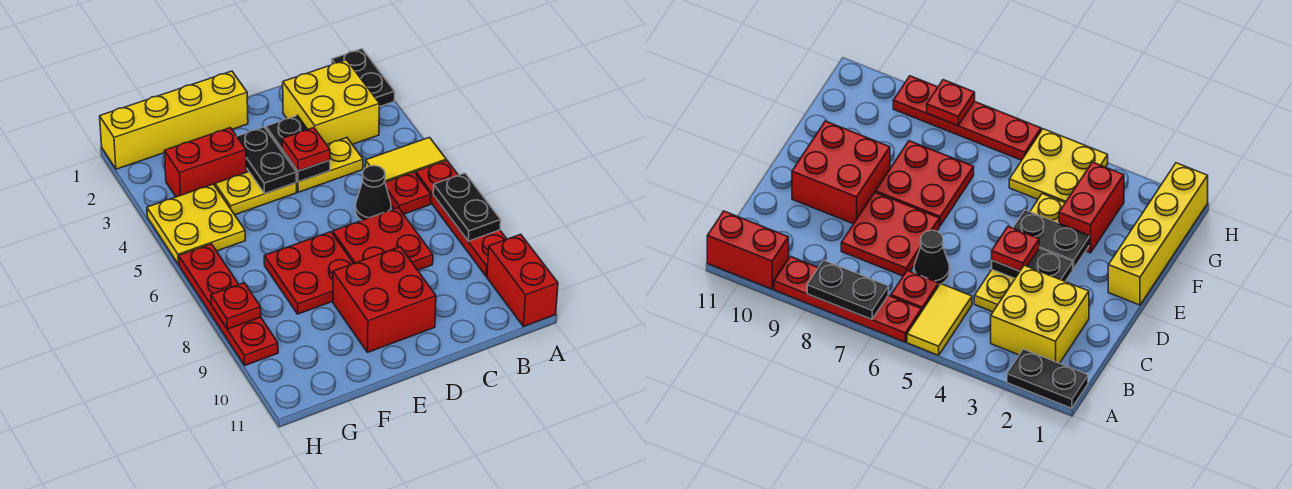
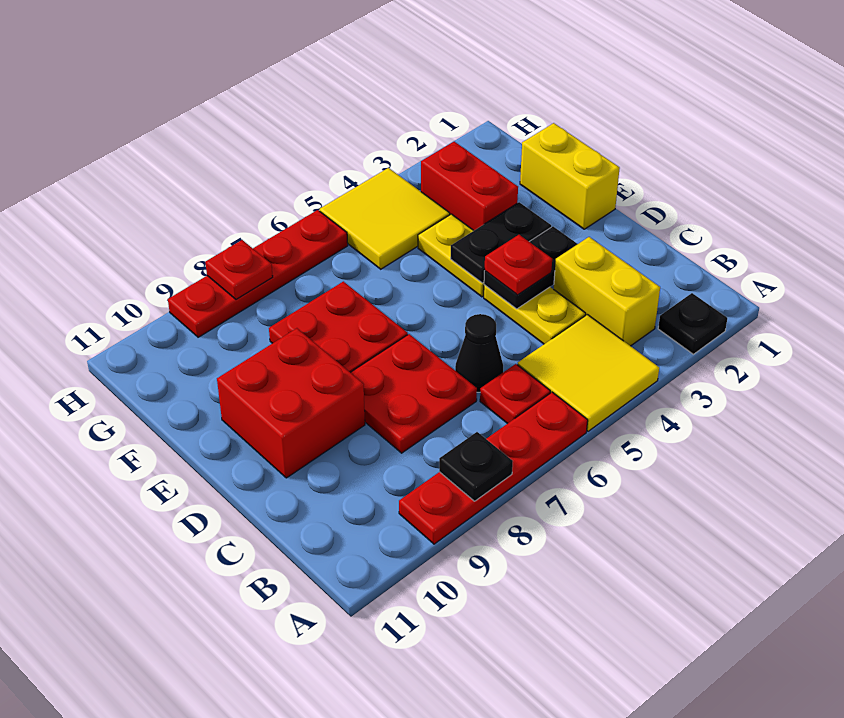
black plate A1:A2 level 1 -> black plate A2 level 1
yellow tile A5:B5 level 1 -> yellow tile A4:B5 level 1
black plate A7:A8 level 2 -> black plate A8 level 2
red brick A10:A11 level 1 -> none
yellow brick B2:C3 level 1 -> yellow brick B3:C3 level 1
yellow brick E1:H1 level 1 -> yellow brick E1:F1 level 1
yellow plate G4:H5 level 1 -> yellow tile G4:H5 level 1

